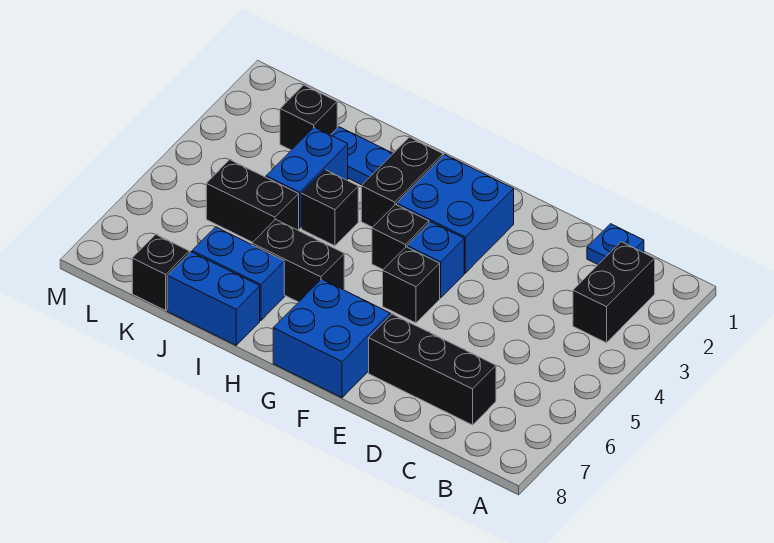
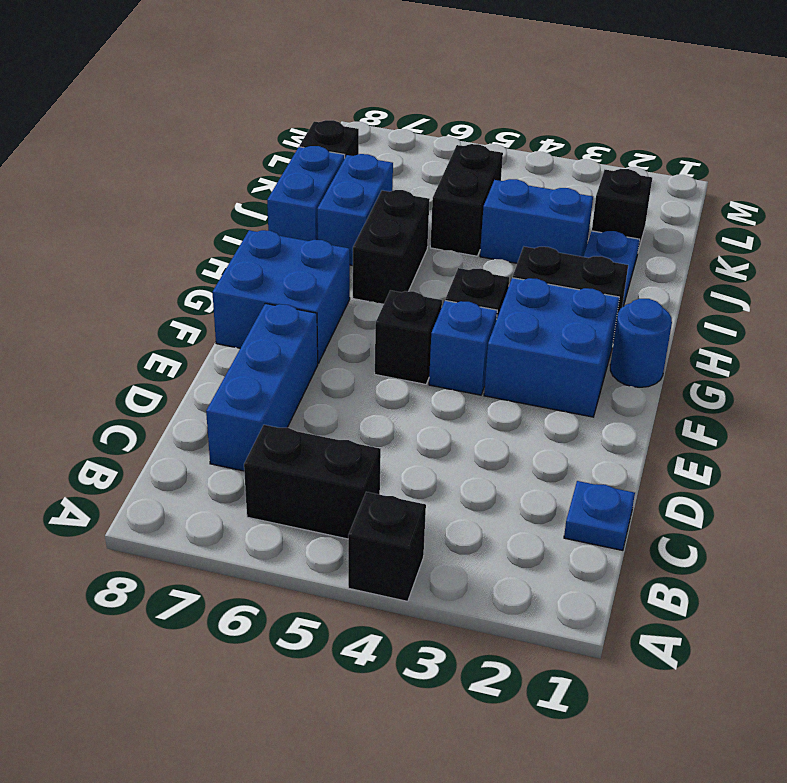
black brick B2:B3 level 1 -> black brick B5:B6 level 1
black brick C7:E7 level 1 -> blue brick C7:E7 level 1
none -> blue round brick G1 level 1
black brick I4 level 1 -> black brick A4 level 1

